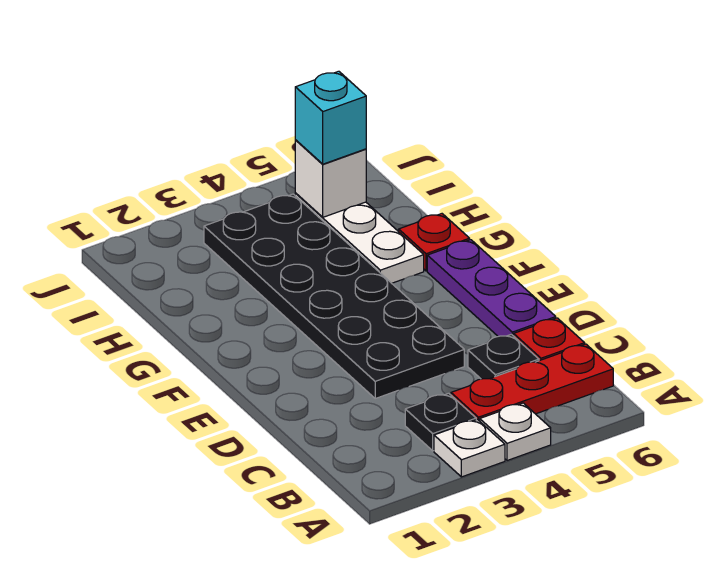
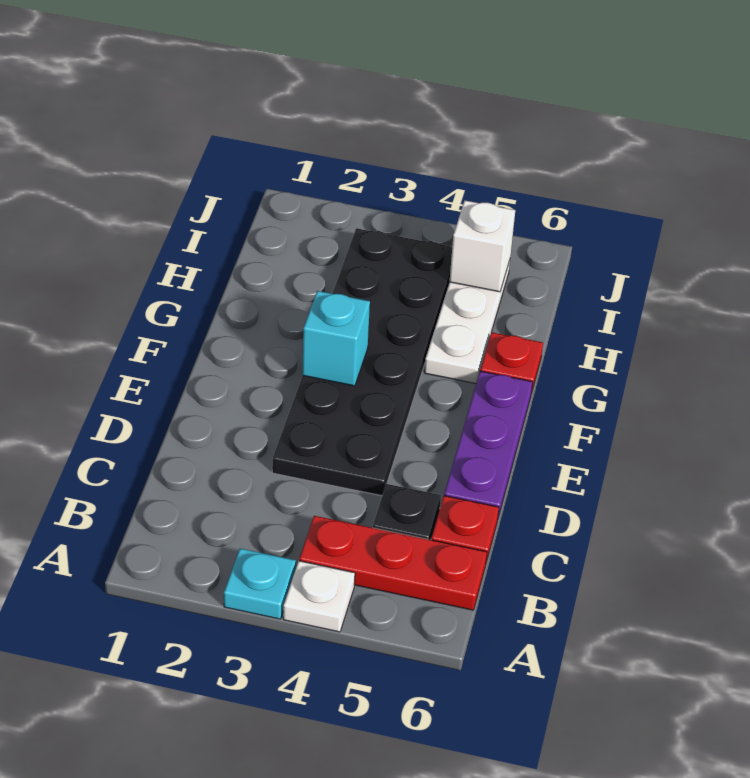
white plate A3 level 1 -> cyan plate A3 level 1
black plate B3 level 1 -> none
cyan brick I5 level 3 -> cyan brick F3 level 2

